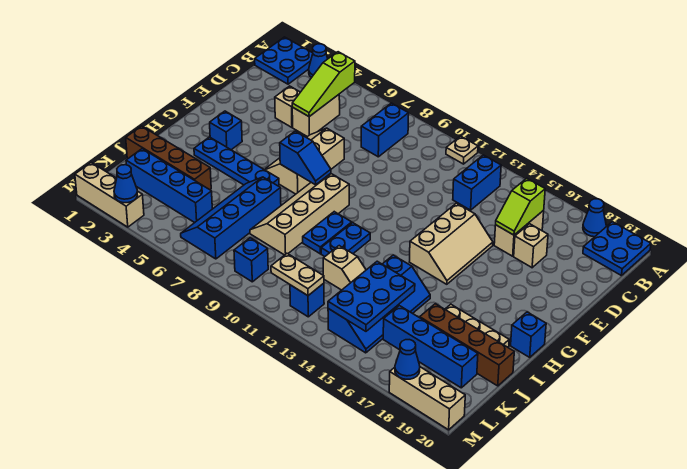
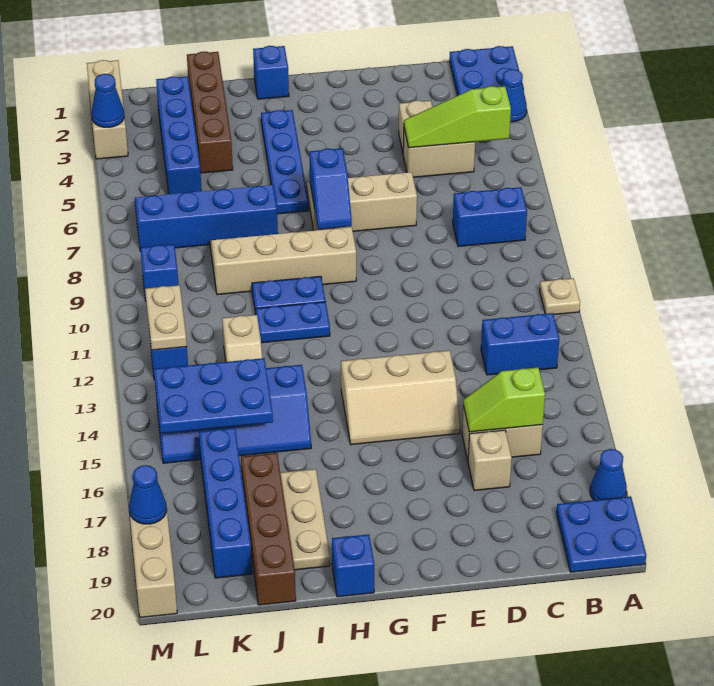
blue brick G3 level 1 -> blue brick H1 level 1

